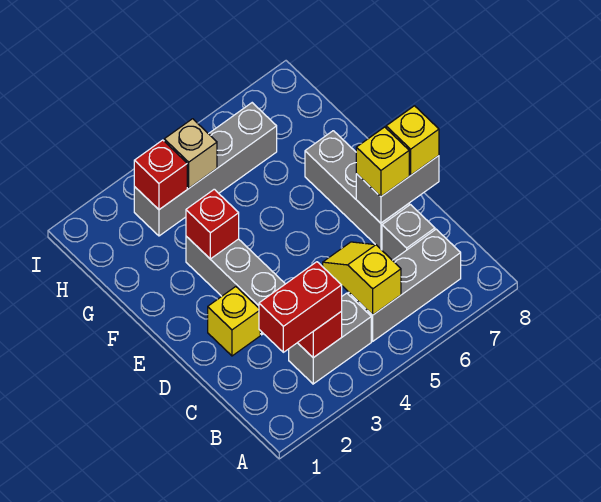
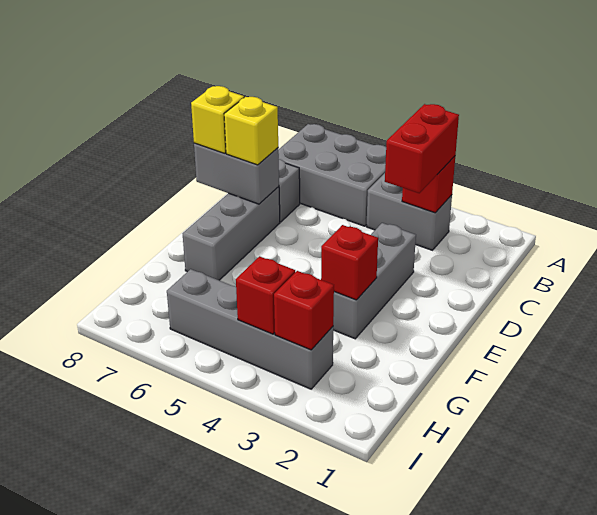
red brick B2:B3 level 3 -> red brick B3:C3 level 3
grey brick B5:B7 level 1 -> grey brick A5:B7 level 1
yellow slope B5:C5 level 2 top B -> none
yellow brick D2 level 1 -> none
tan brick H4 level 2 -> red brick H4 level 2

